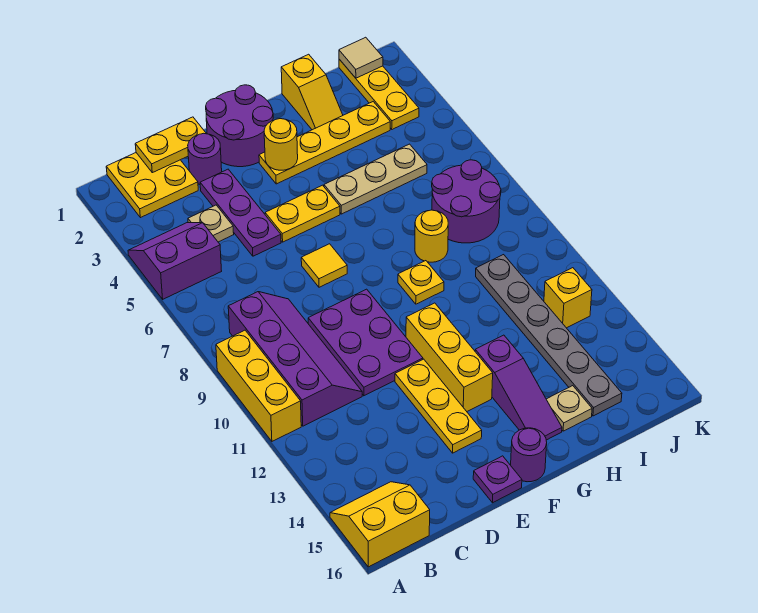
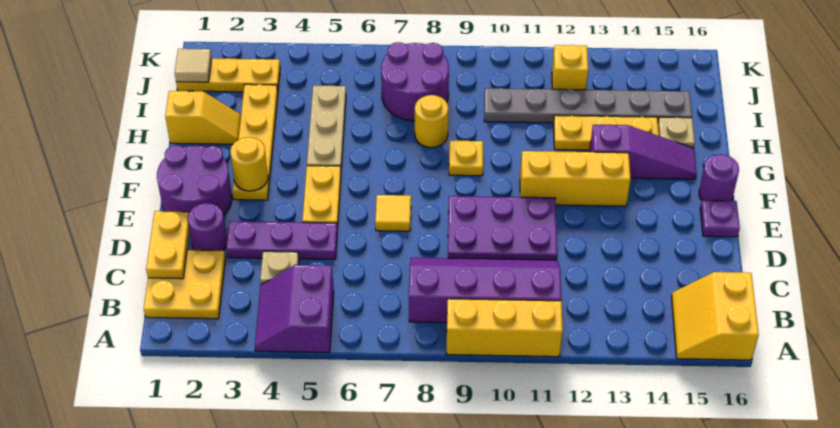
yellow plate E12:E14 level 1 -> yellow plate H12:H14 level 1

